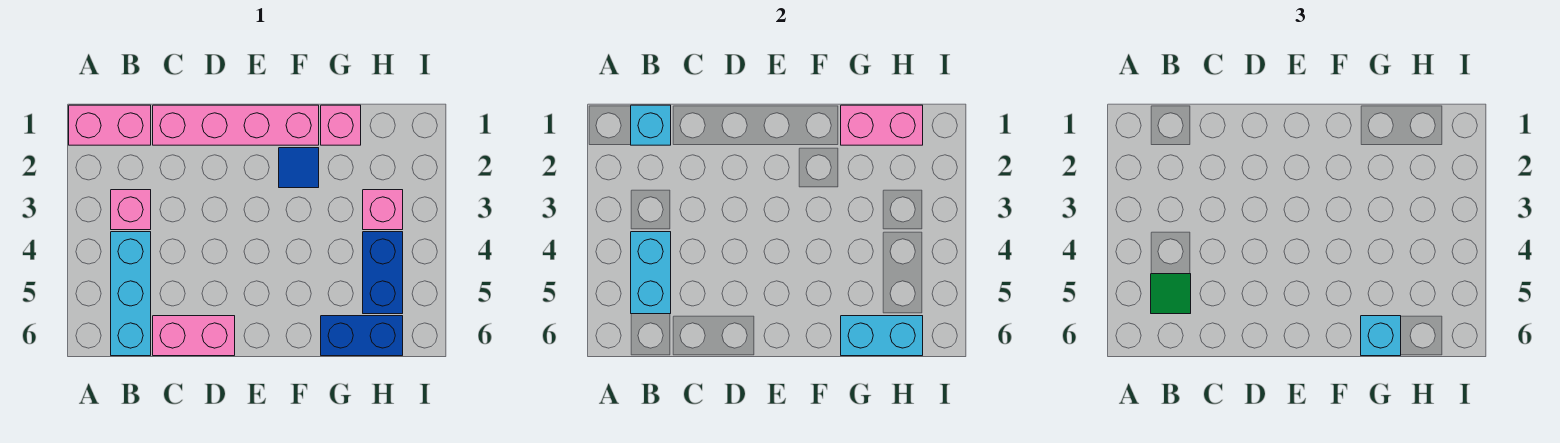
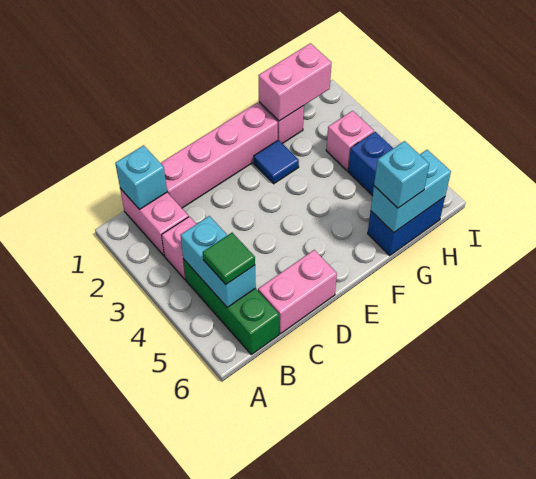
pink brick A1:B1 level 1 -> pink brick B1:B2 level 1
cyan brick B4:B6 level 1 -> green brick B4:B6 level 1

